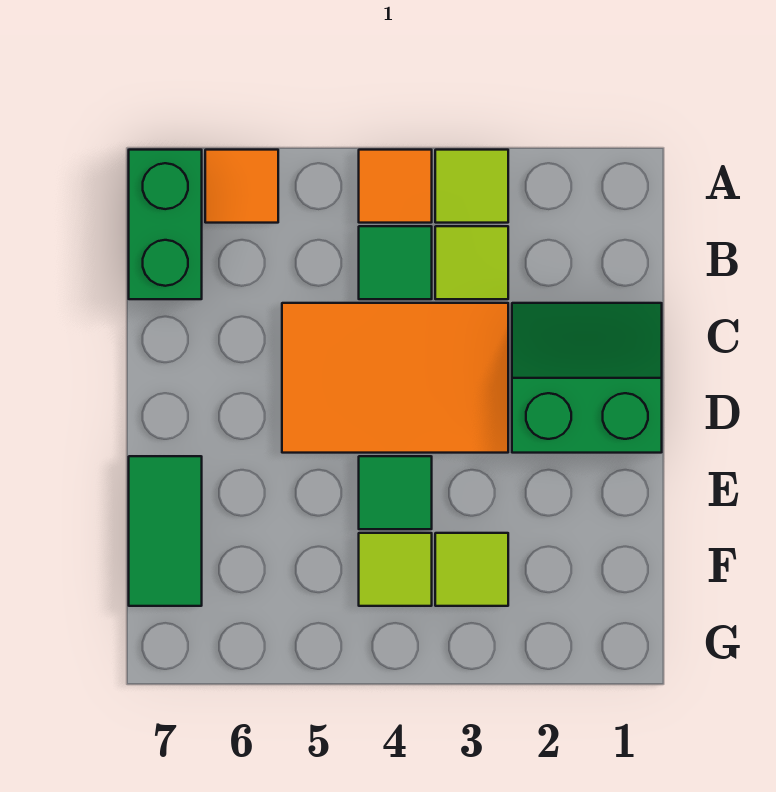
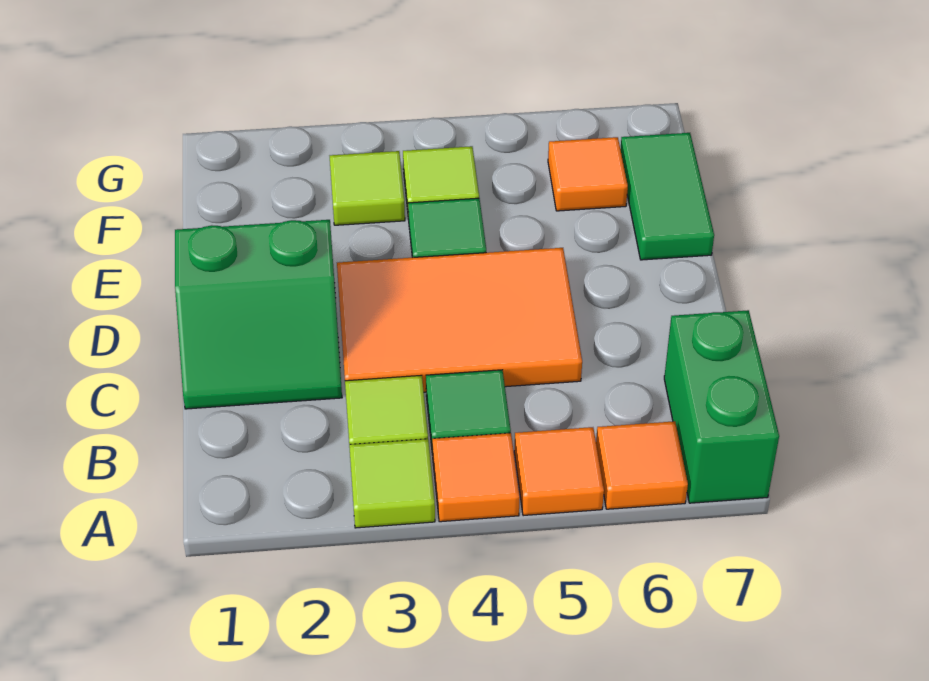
none -> orange tile A5 level 1
none -> orange tile F6 level 1

